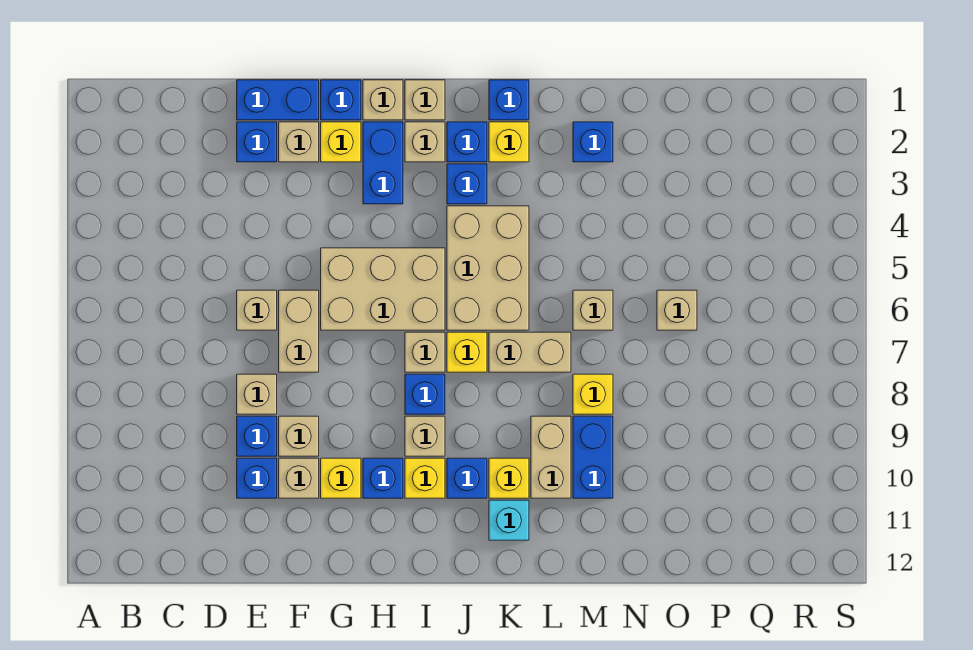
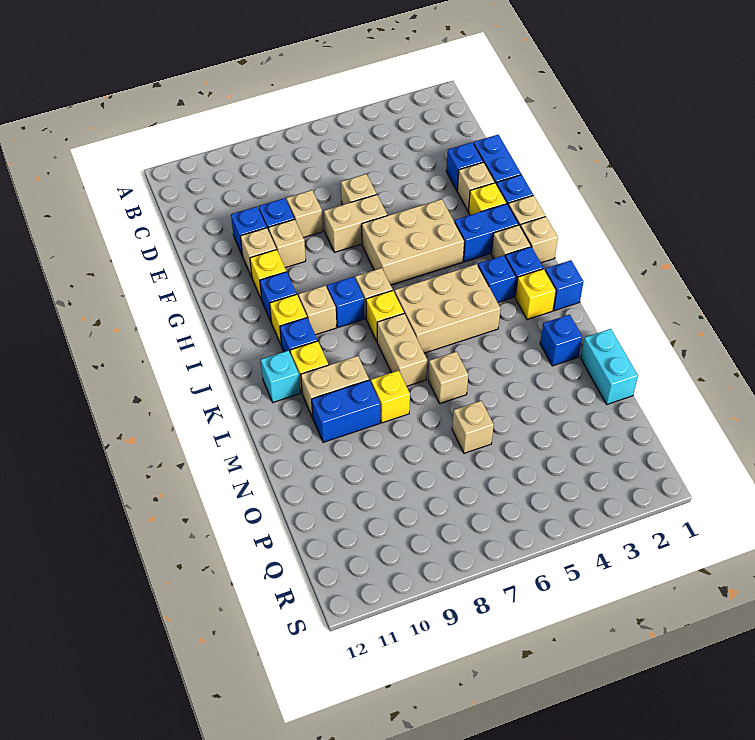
tan brick G5:I6 level 1 -> tan brick G4:H6 level 1
none -> cyan brick N1:O1 level 1

